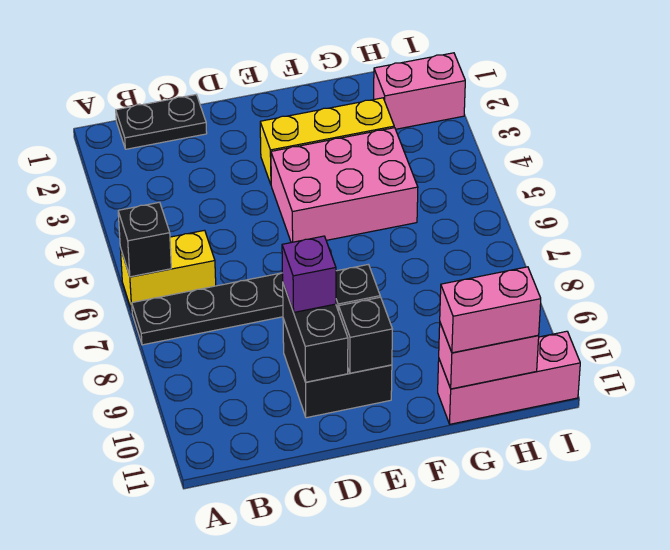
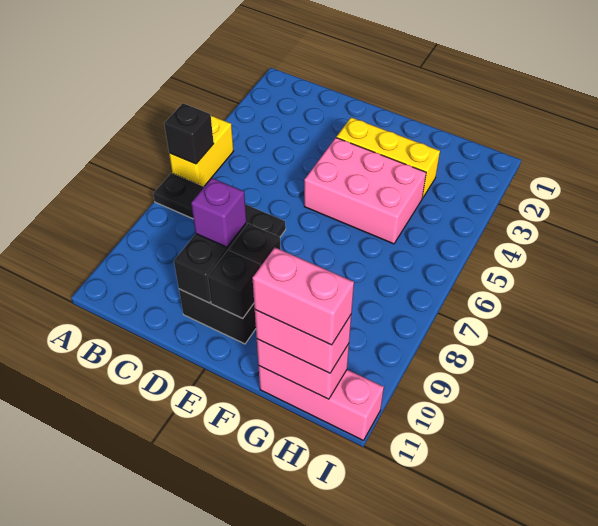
yellow brick A6:B6 level 1 -> yellow brick A5:A6 level 1
black plate B1:C1 level 1 -> none
pink brick H2:I2 level 1 -> pink brick G11:H11 level 4

